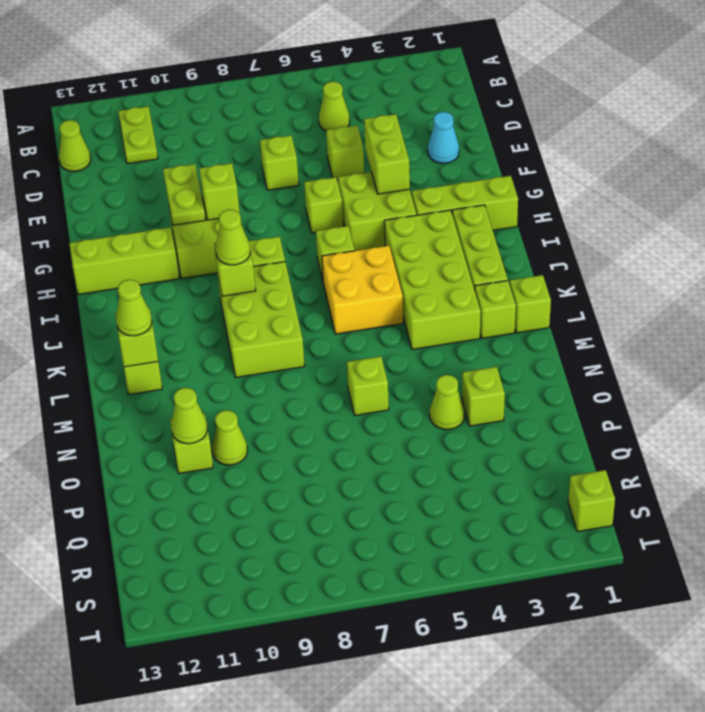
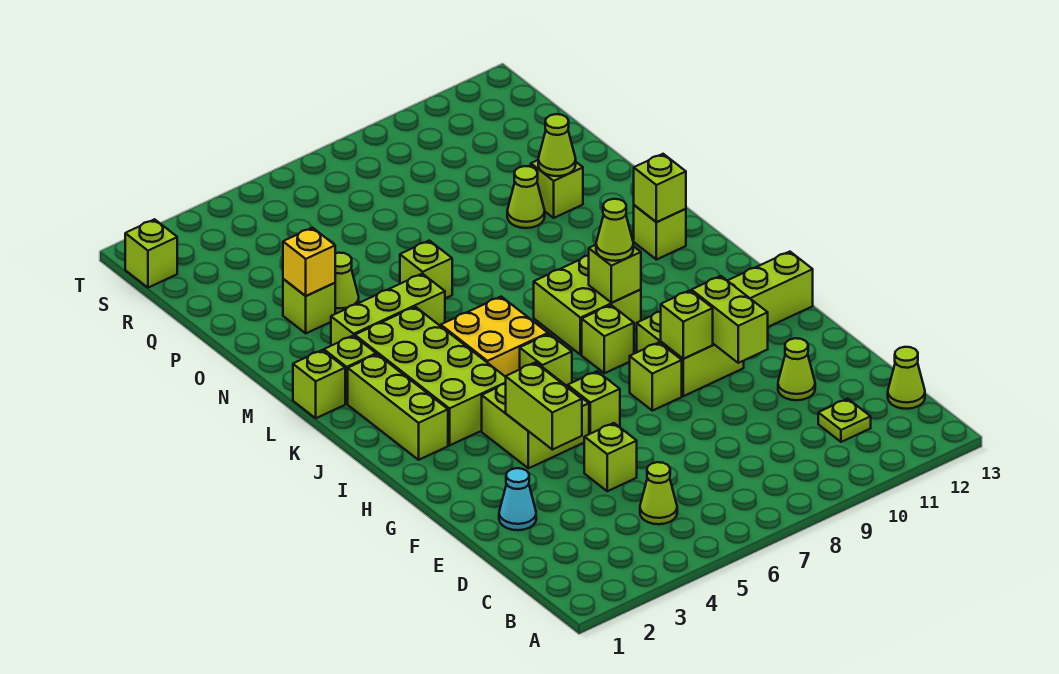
lime plate B11:C11 level 1 -> lime plate C11 level 1
lime brick E7 level 1 -> lime brick G8 level 1
lime plate F10:G10 level 2 -> lime brick F10:G10 level 2
lime brick H1:H3 level 1 -> lime brick M3:M5 level 1
lime brick J8:L9 level 1 -> lime brick J8:K9 level 1
lime cone L12 level 3 -> lime cone E11 level 1
none -> yellow brick O3 level 2

